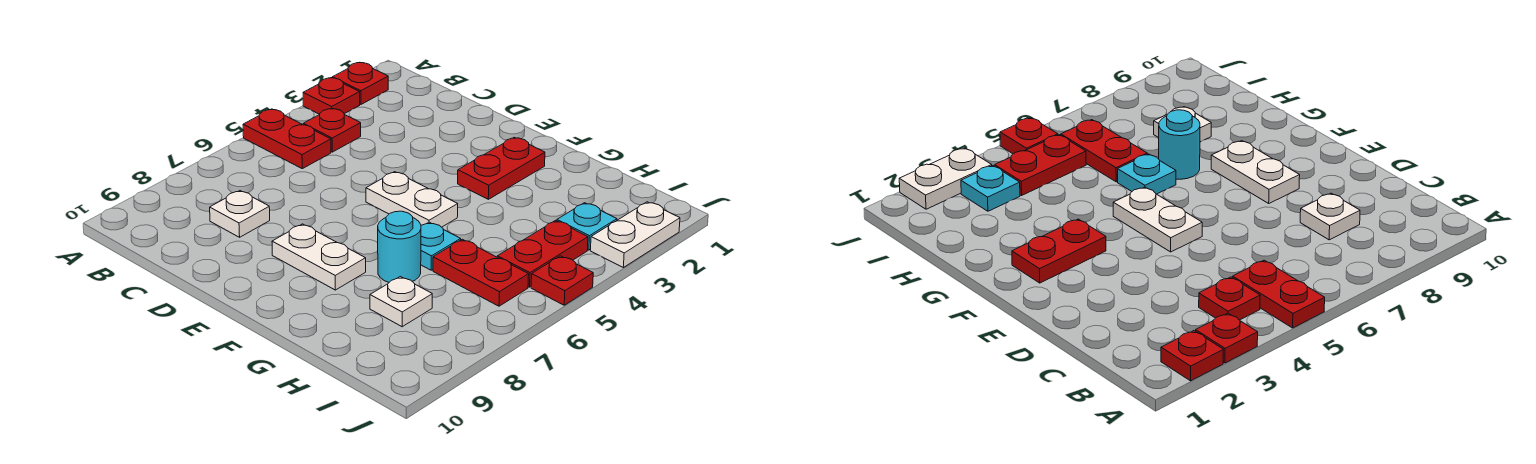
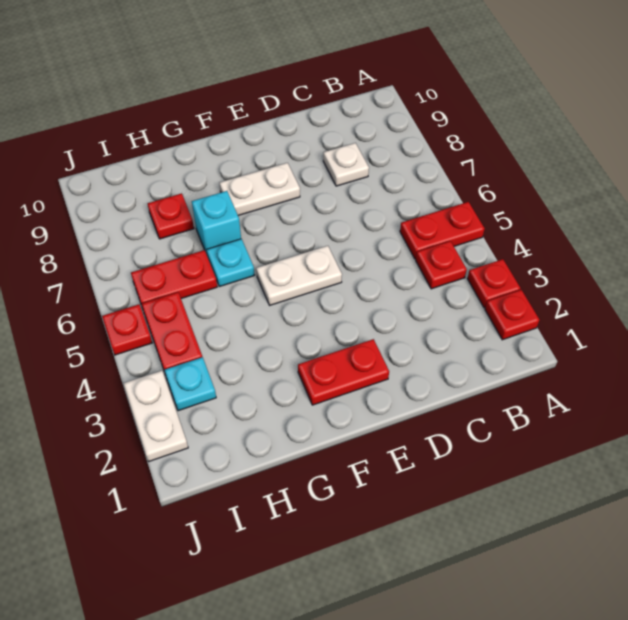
red plate F2:F3 level 1 -> red plate E2:F2 level 1
cyan round brick G7 level 1 -> cyan brick G7 level 1
white plate H8 level 1 -> red plate H8 level 1

